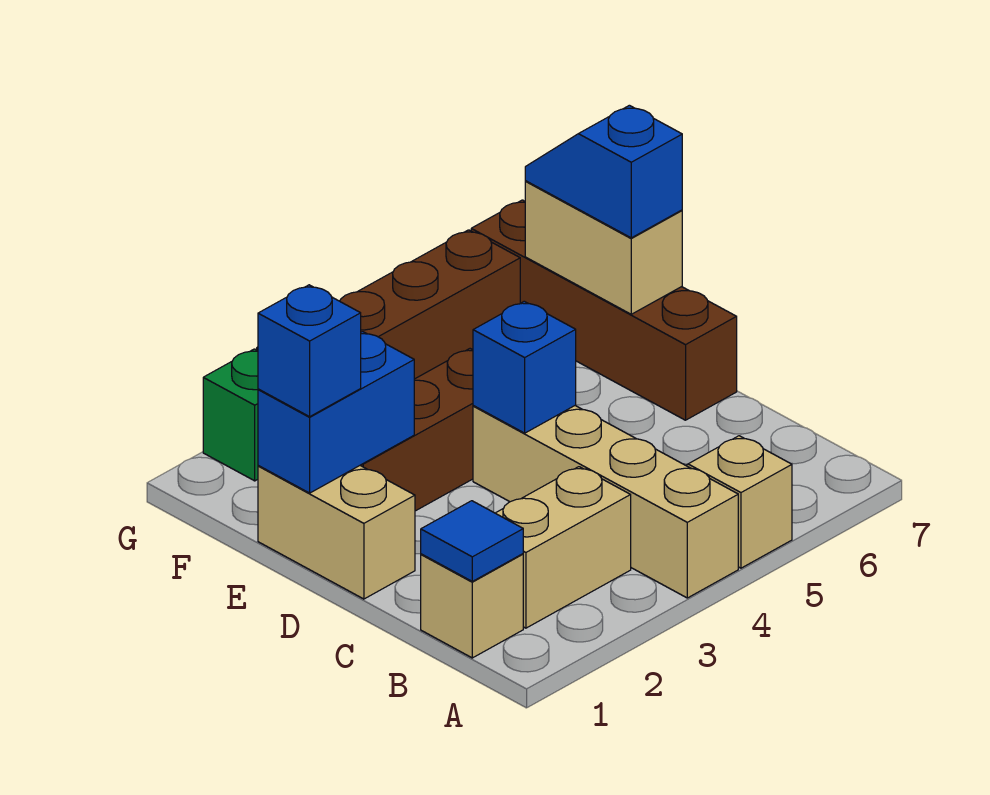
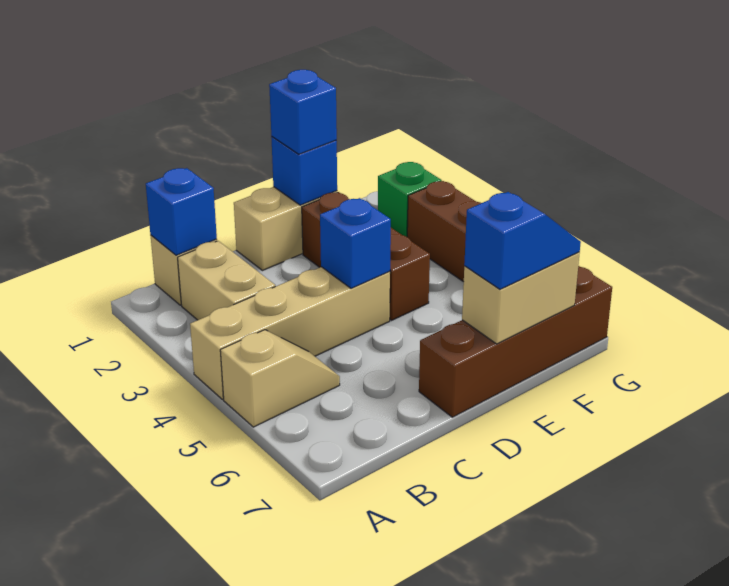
blue tile B1 level 2 -> blue brick B1 level 2
blue brick E1:E2 level 2 -> blue brick E1 level 2

